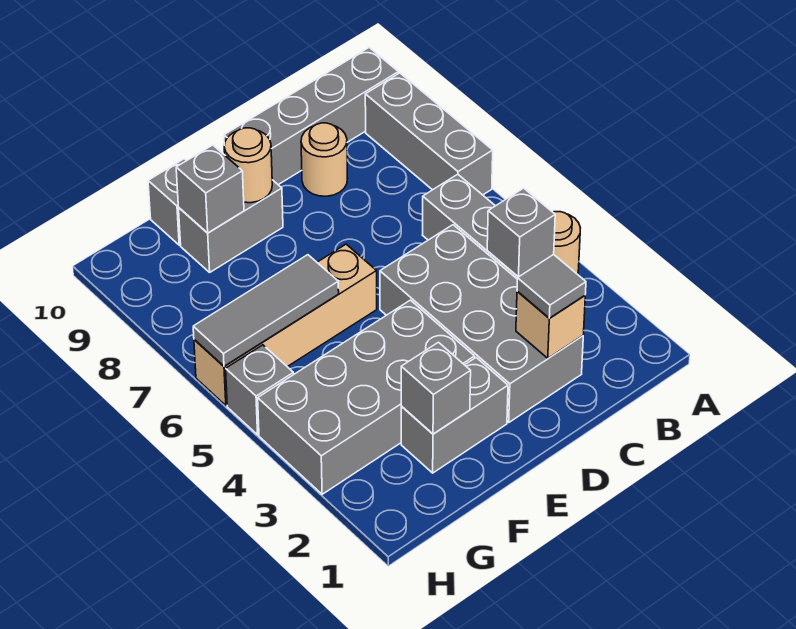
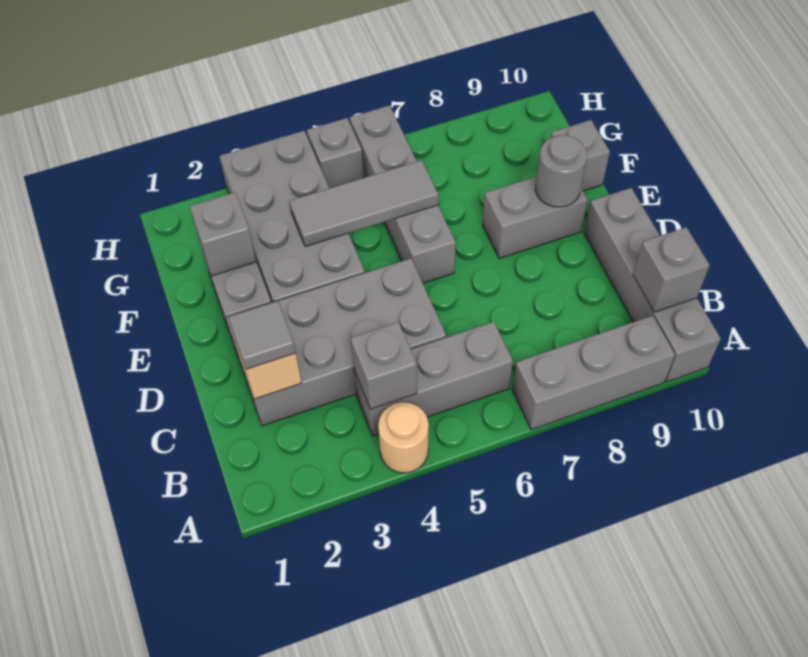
tan round brick C9 level 1 -> none
tan brick E6:H6 level 1 -> grey brick E6:H6 level 1
grey brick E9:F9 level 1 -> grey brick E8:E9 level 1
tan round brick E9 level 2 -> grey round brick E9 level 2
grey tile F6:H6 level 2 -> grey tile F4:F6 level 2
grey brick F9 level 2 -> grey brick B10 level 2

